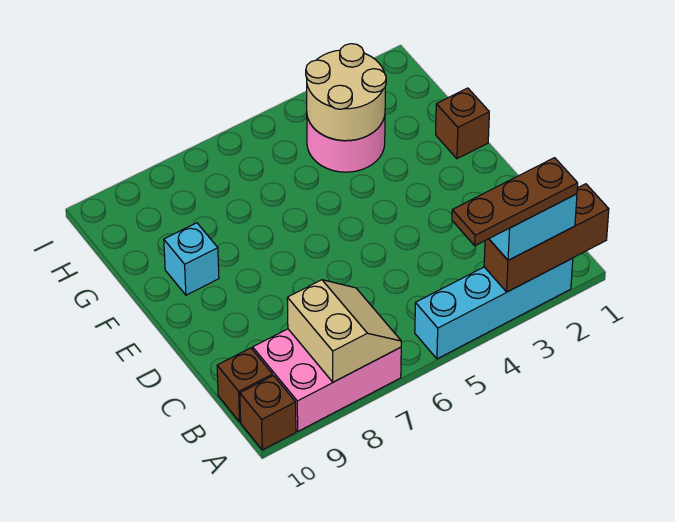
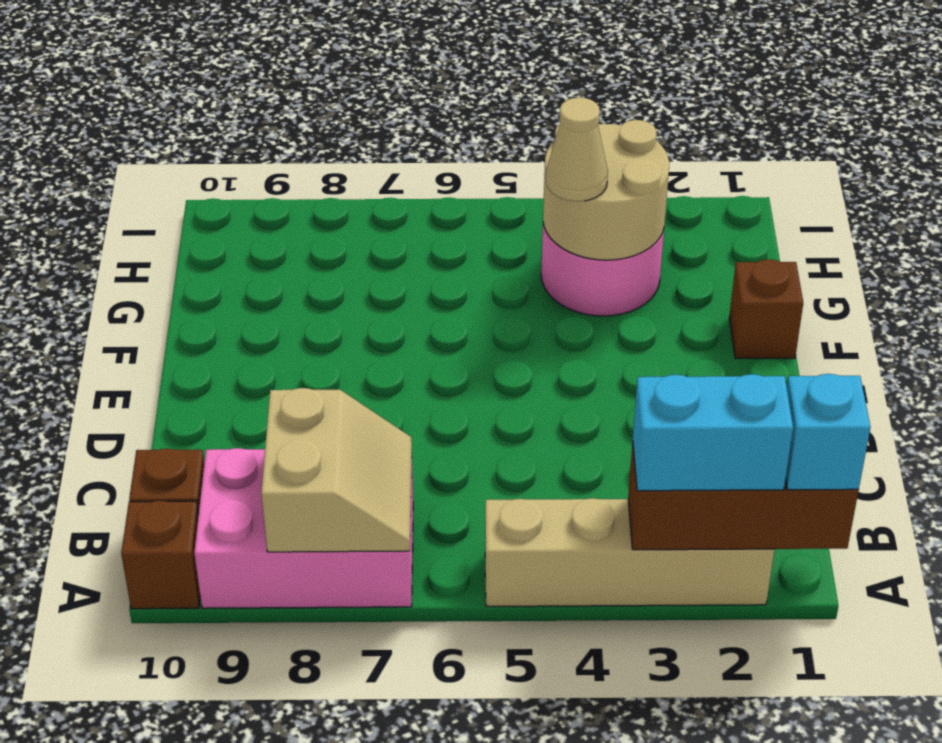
cyan brick A2:A5 level 1 -> tan brick A2:A5 level 1
brown plate A2:A4 level 4 -> none
cyan brick F9 level 1 -> cyan brick A1 level 3
none -> tan cone G4 level 3

